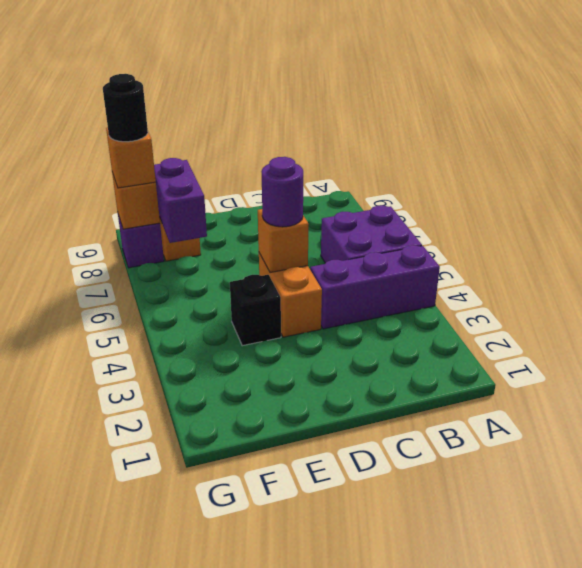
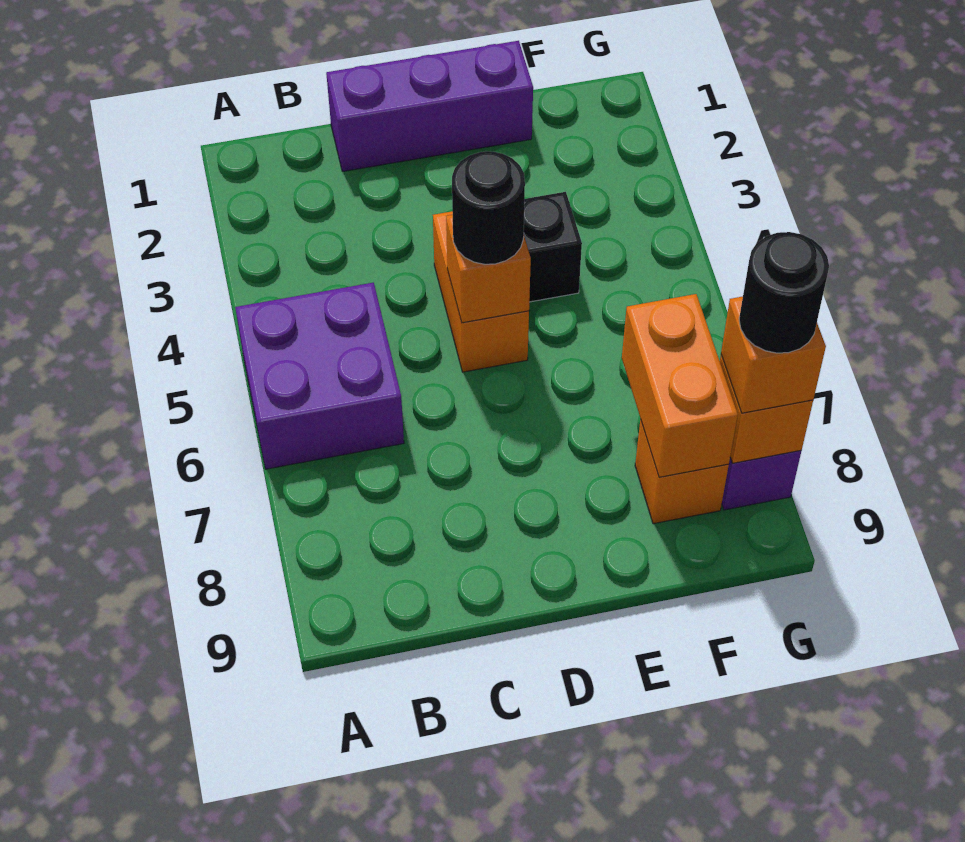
purple brick A4:C4 level 1 -> purple brick C1:E1 level 1
purple round brick D5 level 3 -> black round brick D5 level 3
purple brick F7:F8 level 2 -> orange brick F7:F8 level 2

